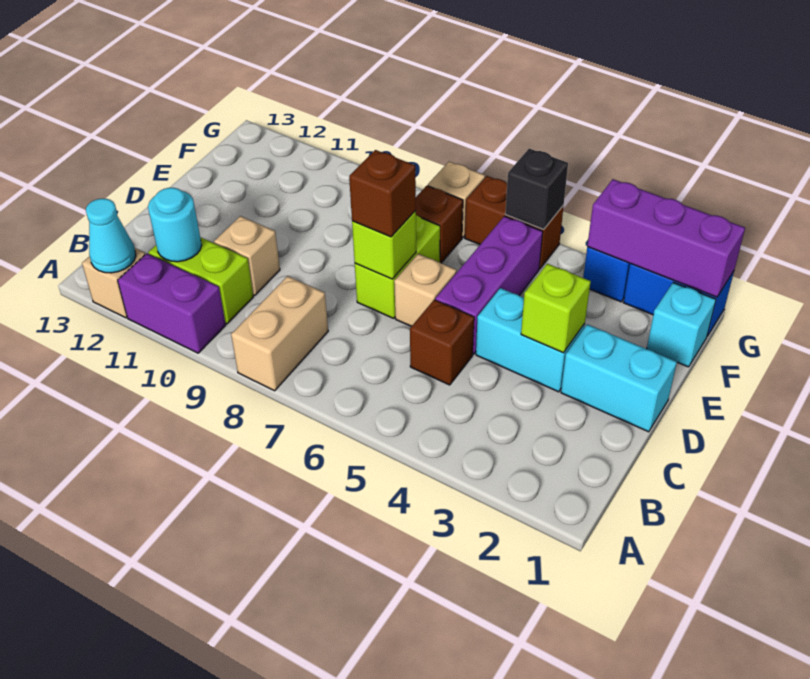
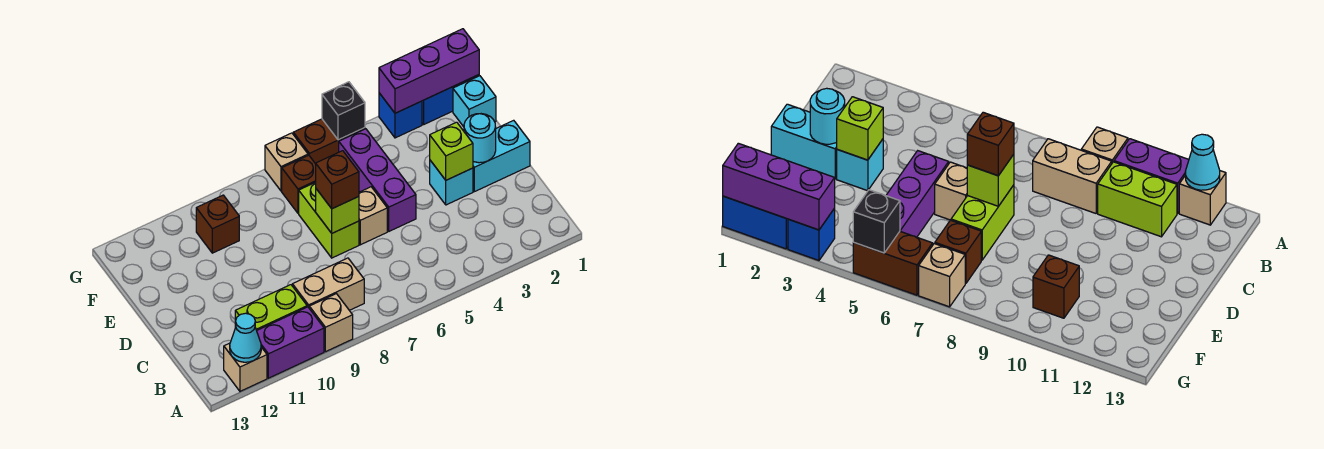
tan brick A8:B8 level 1 -> tan brick B8:B9 level 1
cyan round brick B11 level 2 -> cyan round brick D2 level 2
brown brick C5 level 1 -> brown brick F10 level 1
tan brick C10 level 1 -> tan brick A9 level 1
cyan brick D3:D4 level 1 -> cyan brick D3 level 1

